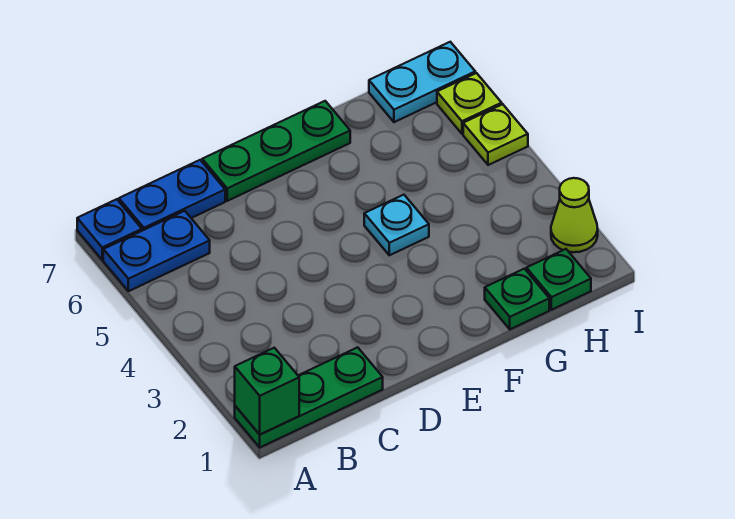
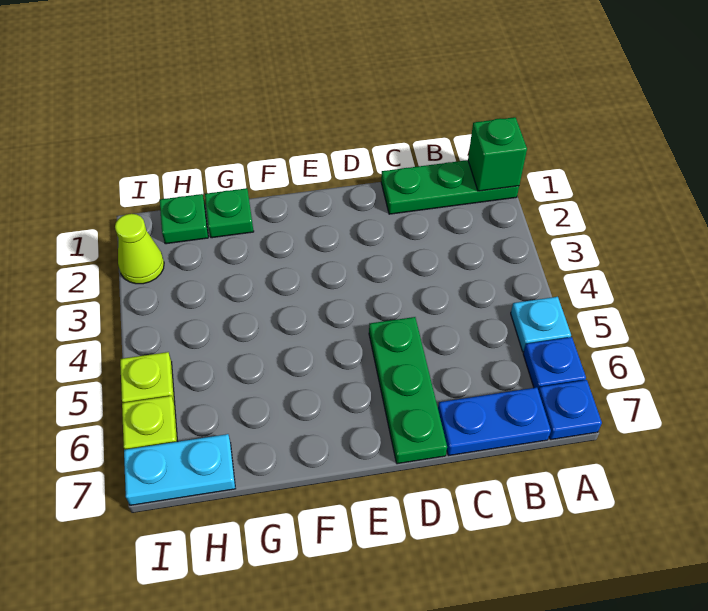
blue plate A6:B6 level 1 -> blue plate A6 level 1
green plate D7:F7 level 1 -> green plate D5:D7 level 1
cyan plate F4 level 1 -> cyan plate A5 level 1

